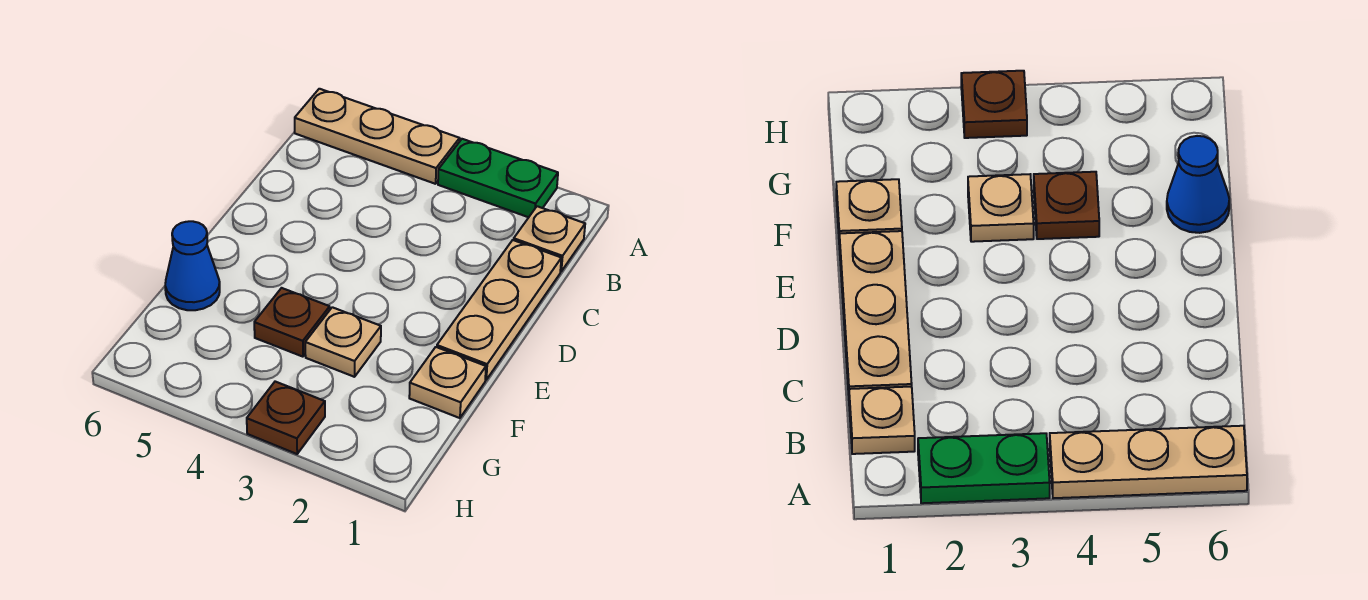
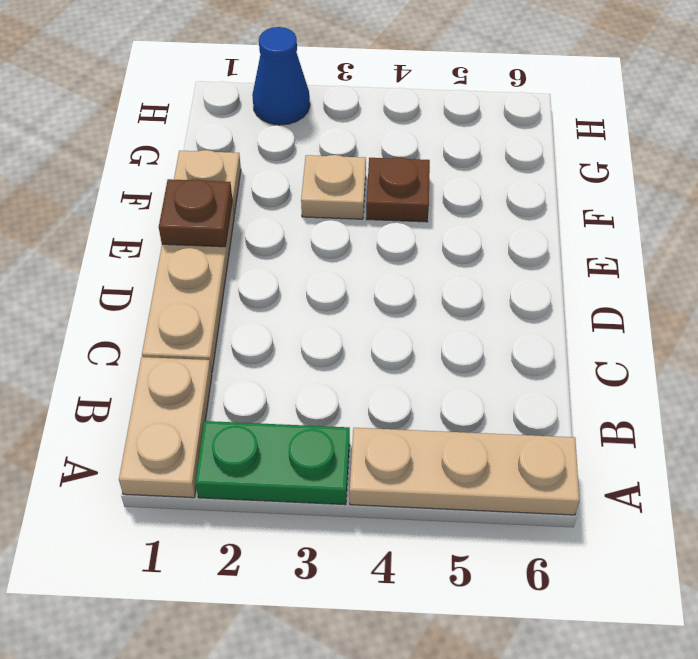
tan plate B1 level 1 -> tan plate A1:B1 level 1
blue cone F6 level 1 -> blue cone H2 level 1
brown plate H3 level 1 -> brown plate E1 level 2

